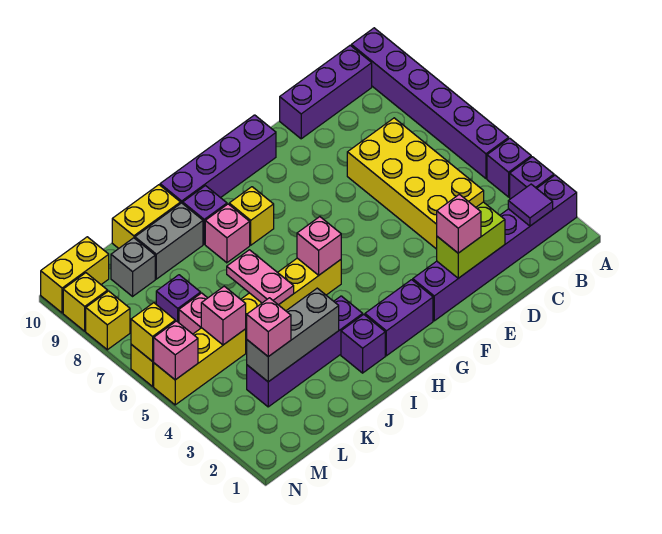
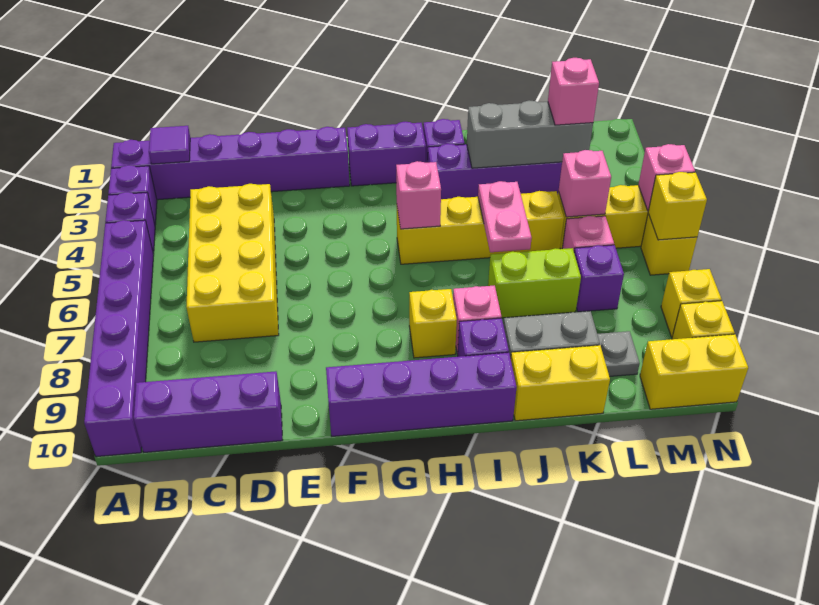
lime brick D2:E2 level 2 -> lime brick J7:K7 level 1
pink brick E2 level 3 -> none
grey brick L9 level 1 -> grey plate L9 level 1

